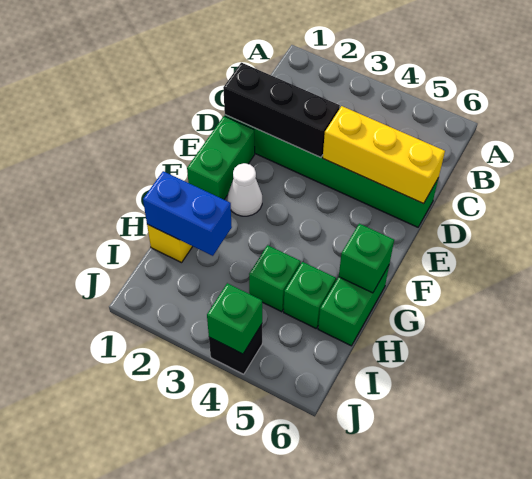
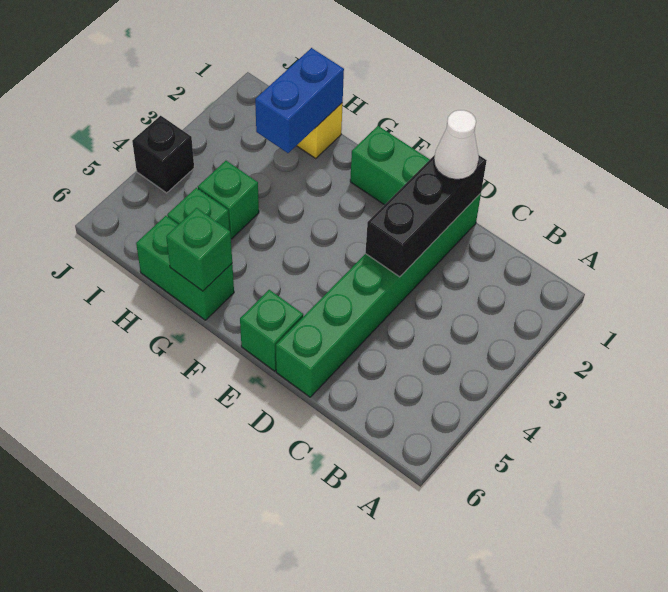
yellow brick D4:D6 level 2 -> none
white cone F2 level 1 -> white cone D1 level 3
green brick J4 level 2 -> green brick E6 level 1

